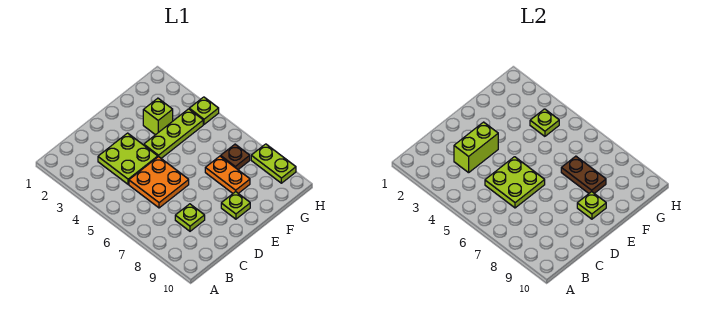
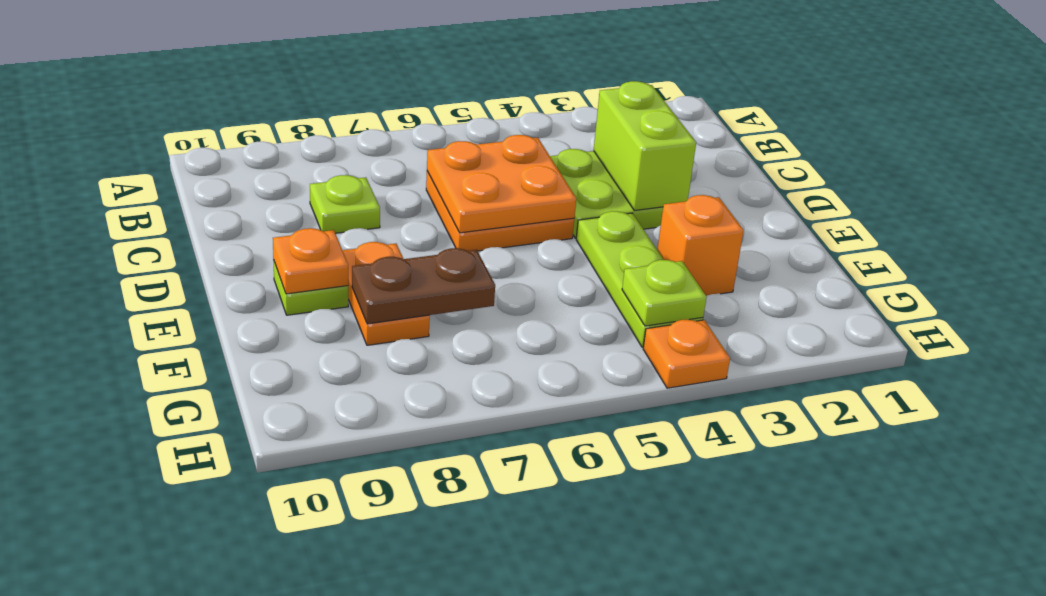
lime plate C5:D6 level 2 -> orange plate C5:D6 level 2
lime plate E9 level 2 -> orange plate E9 level 2
lime brick F3 level 1 -> orange brick F3 level 1
orange plate F7:F8 level 1 -> orange plate E8:F8 level 1
brown plate G7 level 1 -> none
lime plate H4 level 1 -> orange plate H4 level 1
lime plate H8:H9 level 1 -> none

